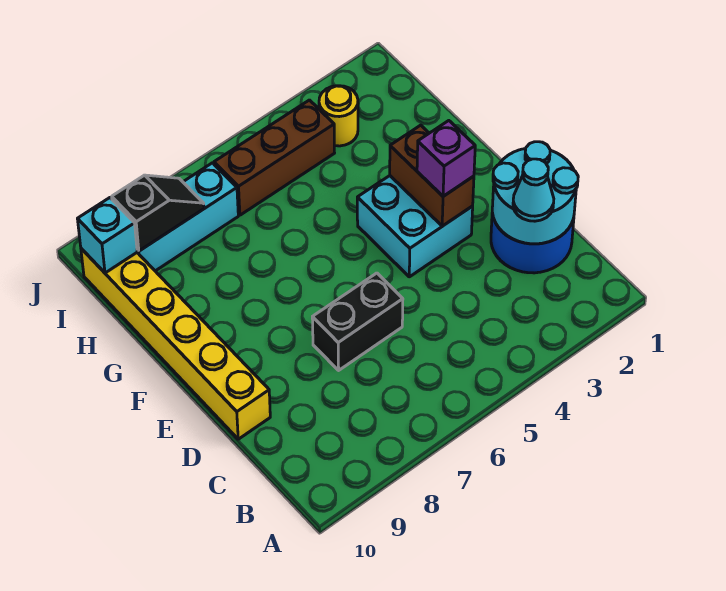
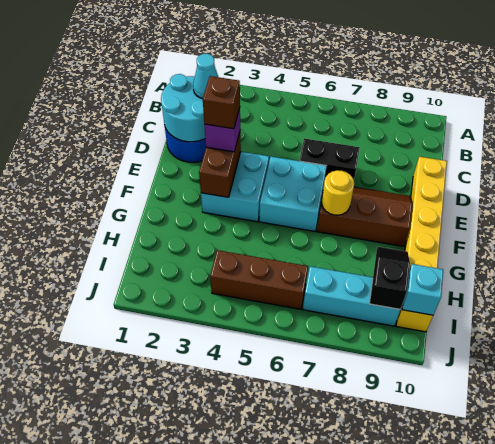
none -> brown brick E3 level 4
none -> cyan brick E5:F6 level 1
none -> brown slope E7:F9 level 1 top F
yellow round brick I3 level 1 -> yellow round brick F7 level 2
black slope I8:I9 level 2 top 9 -> black slope H9:I9 level 2 top I

